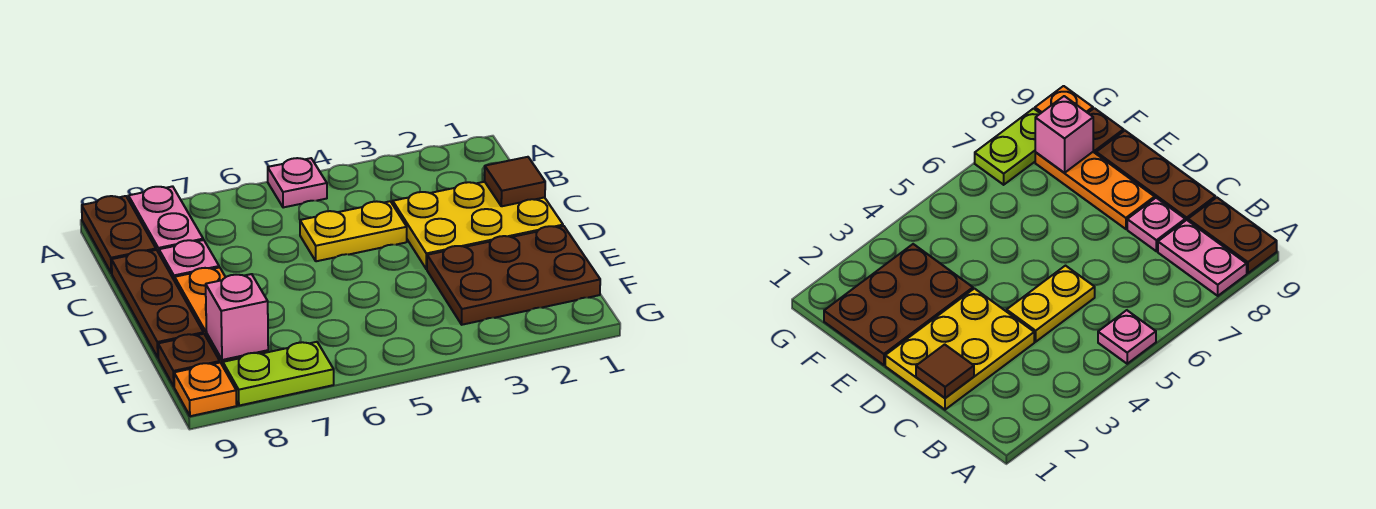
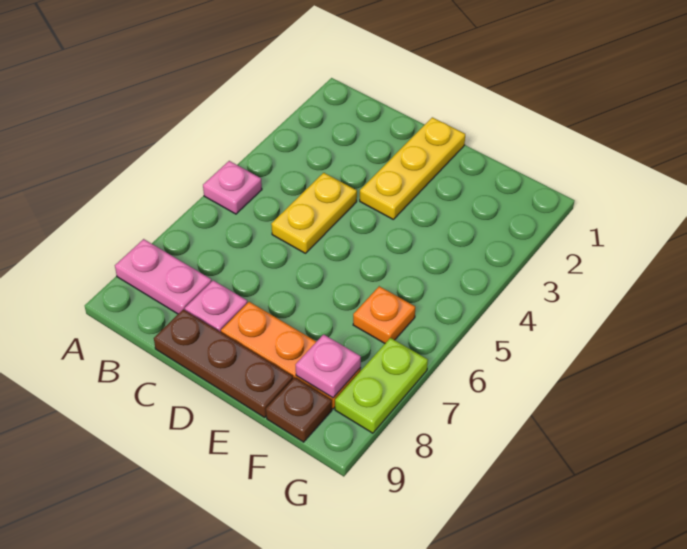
brown plate A9:B9 level 1 -> none
yellow plate C1:D3 level 1 -> yellow plate D1:D3 level 1
brown tile C1 level 2 -> none
brown plate E1:F3 level 1 -> none
pink brick F8 level 2 -> pink plate F8 level 2
orange plate G9 level 1 -> orange plate F6 level 1

